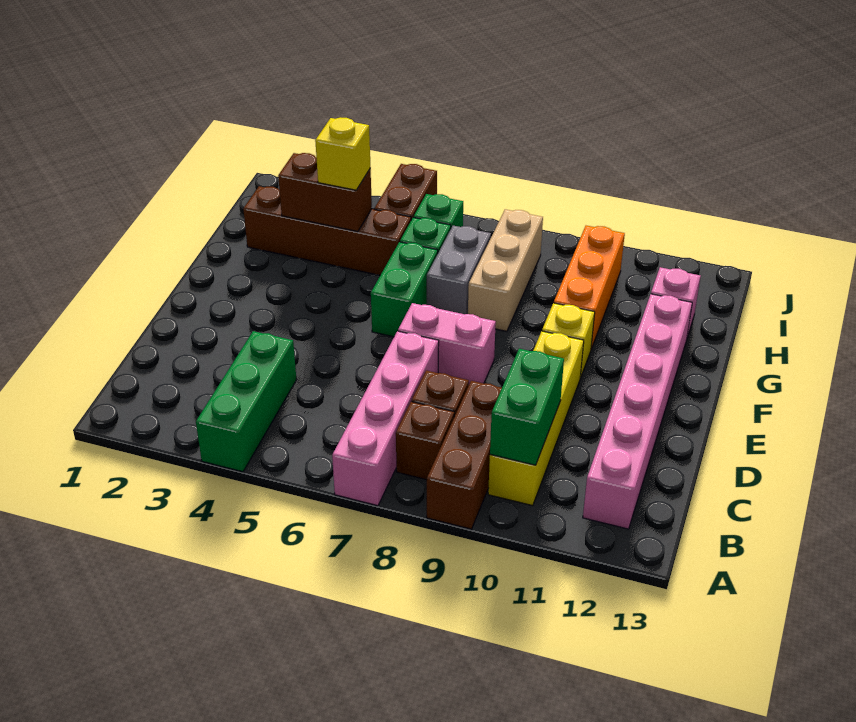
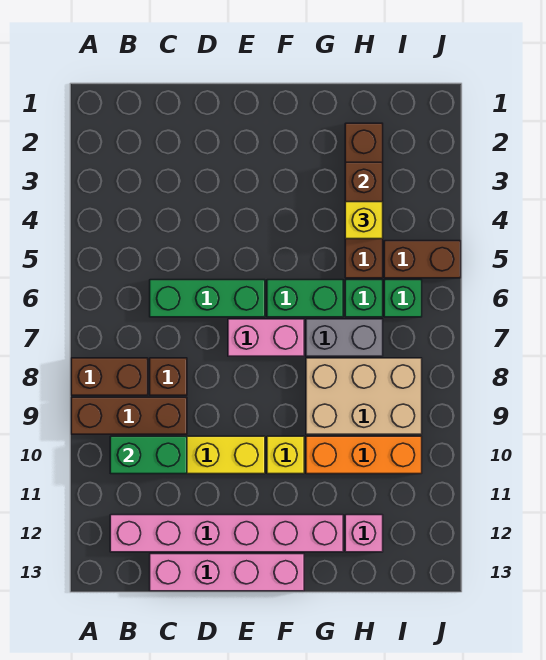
green brick A4:C4 level 1 -> green brick C6:E6 level 1
pink brick A7:D7 level 1 -> pink brick C13:F13 level 1
brown brick B8 level 1 -> brown brick A8:B8 level 1
pink brick E7:E8 level 1 -> pink brick E7:F7 level 1
tan brick G8:I8 level 1 -> tan brick G8:I9 level 1

